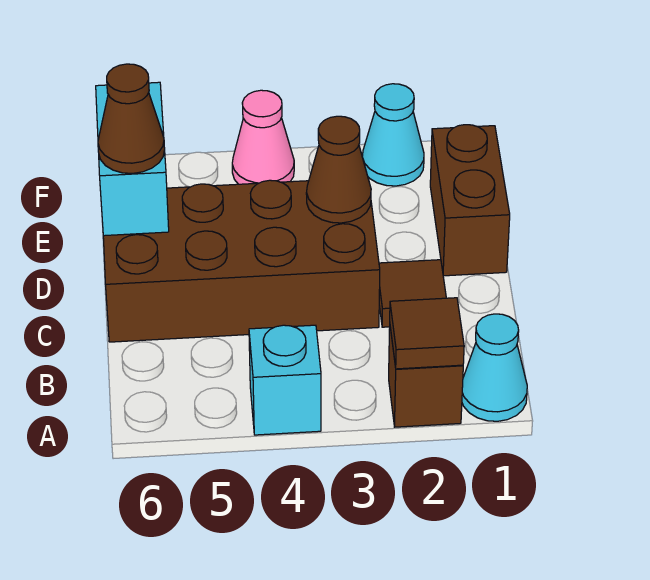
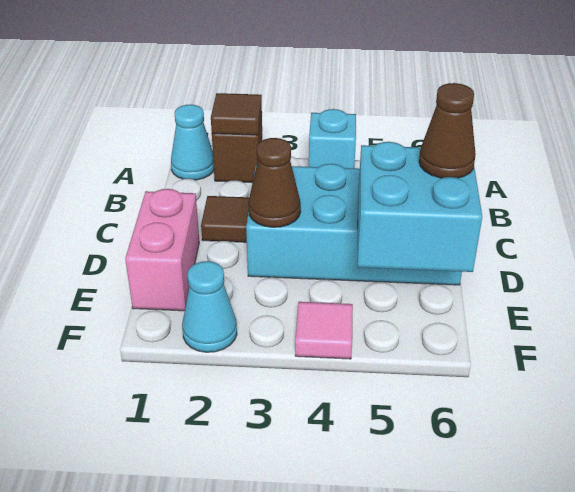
brown brick C3:D6 level 1 -> cyan brick C3:D6 level 1
brown brick D1:E1 level 1 -> pink brick D1:E1 level 1
cyan brick D6:E6 level 2 -> cyan brick D5:E6 level 2
pink cone F4 level 1 -> pink tile F4 level 1

